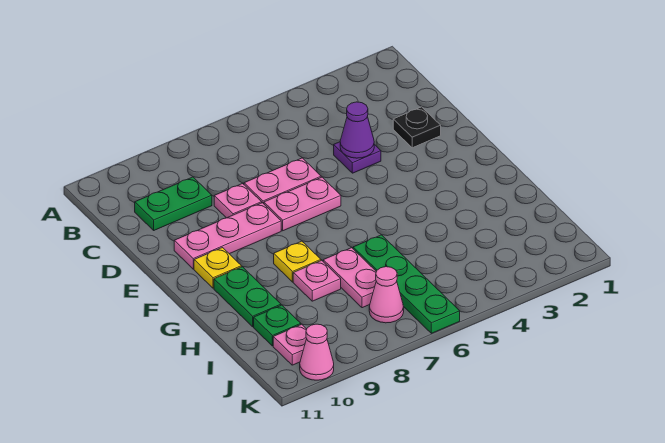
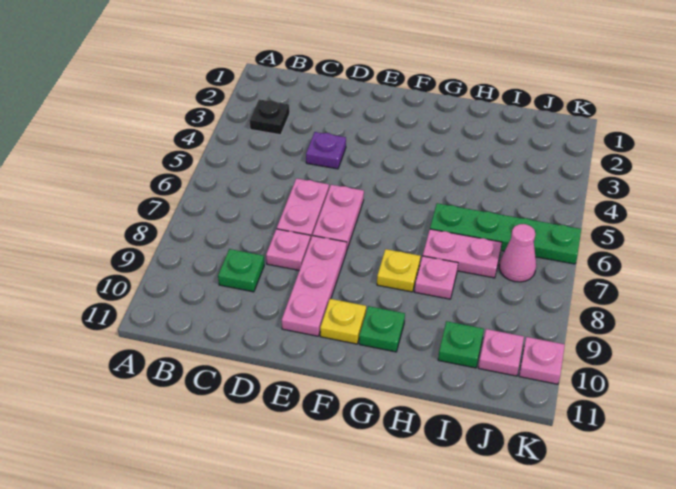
green plate C9:C10 level 1 -> green plate C9 level 1
black plate D2 level 1 -> black plate B3 level 1
purple cone D4 level 2 -> none
green plate G10:H10 level 1 -> green plate G10 level 1
pink cone K10 level 1 -> pink plate K10 level 1

